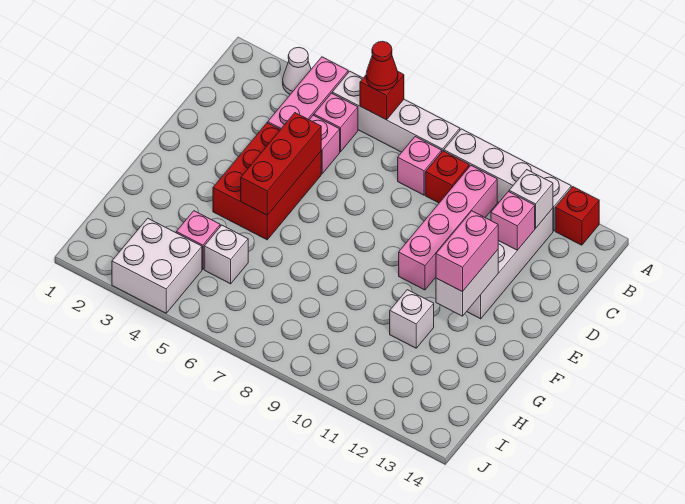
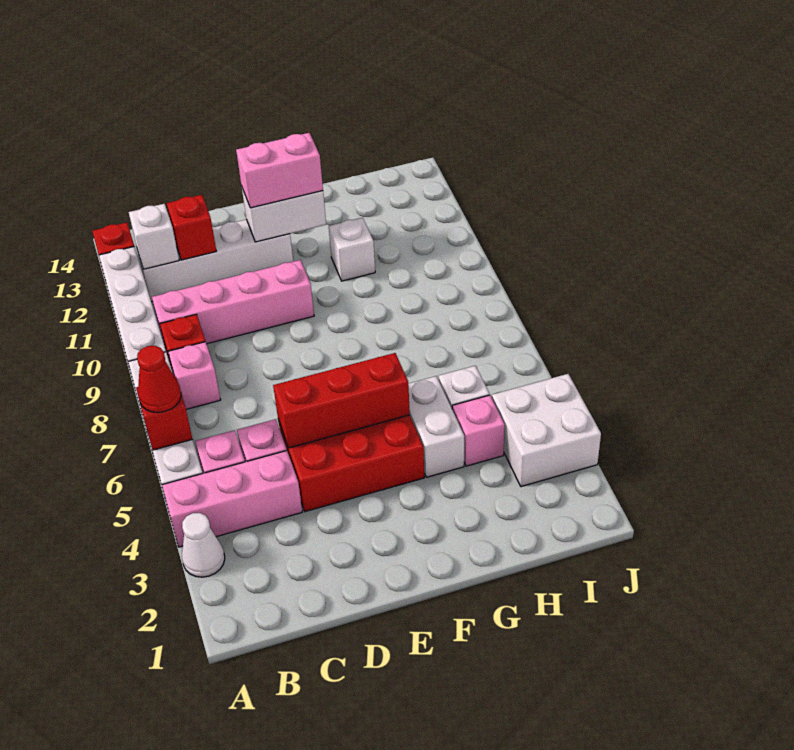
pink brick C12 level 2 -> red brick C12 level 2
none -> white brick G4:G5 level 1

